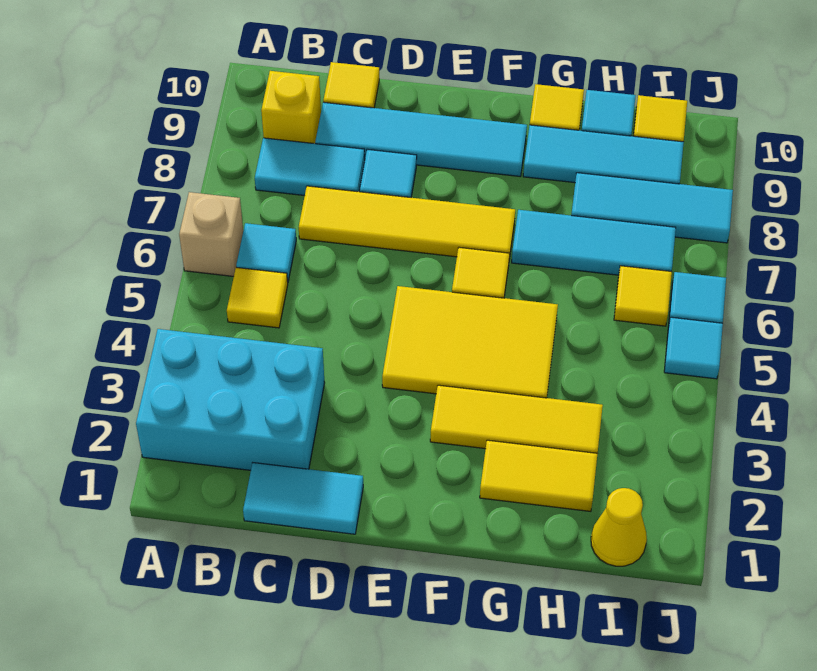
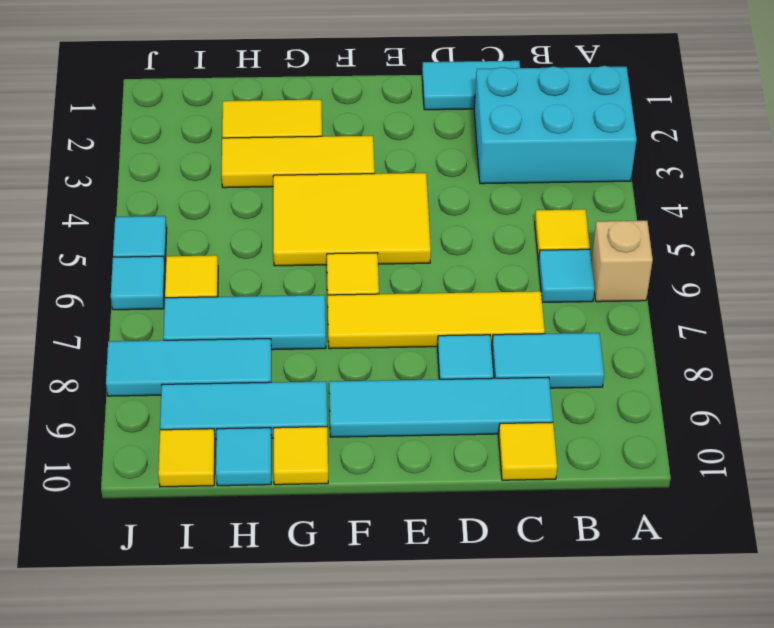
yellow brick B9 level 1 -> none
yellow cone I1 level 1 -> none

